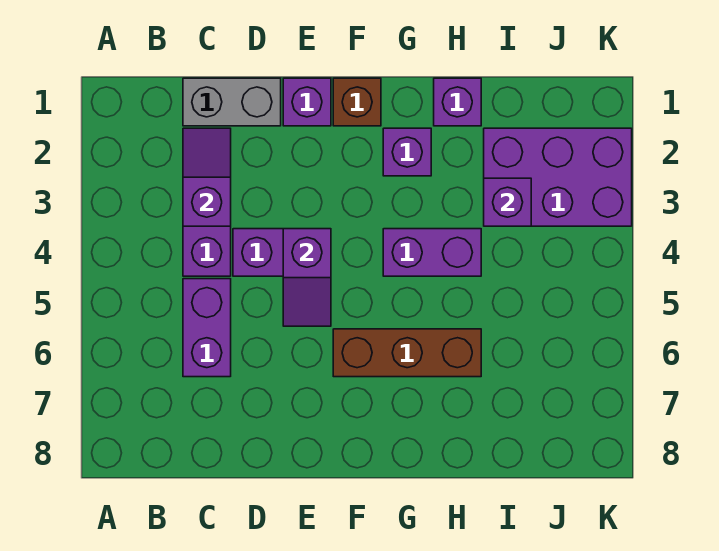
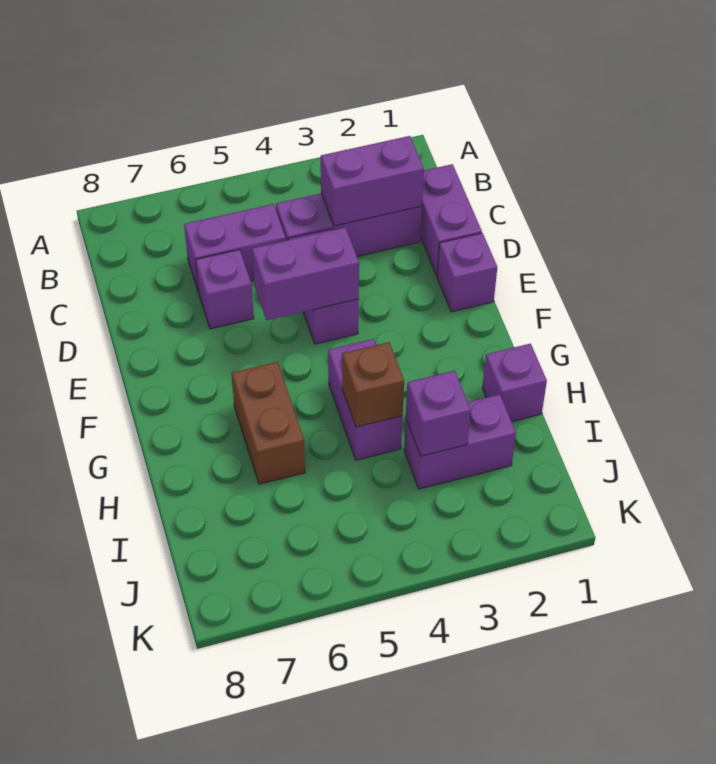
grey brick C1:D1 level 1 -> purple brick C1:D1 level 1
purple slope C2:C3 level 2 top 3 -> purple brick C2:C3 level 2
purple slope E4:E5 level 2 top 4 -> purple brick E4:E5 level 2
brown brick F1 level 1 -> brown brick H4 level 2
brown brick F6:H6 level 1 -> brown brick G6:H6 level 1
purple brick G2 level 1 -> purple brick D6 level 1
purple brick I2:K3 level 1 -> purple brick I2:I3 level 1

